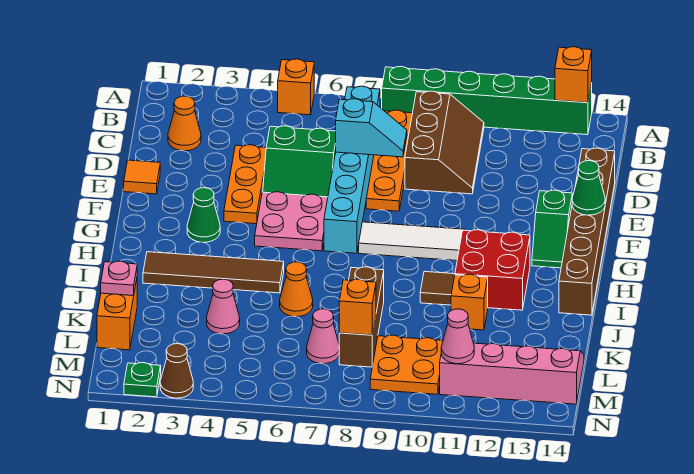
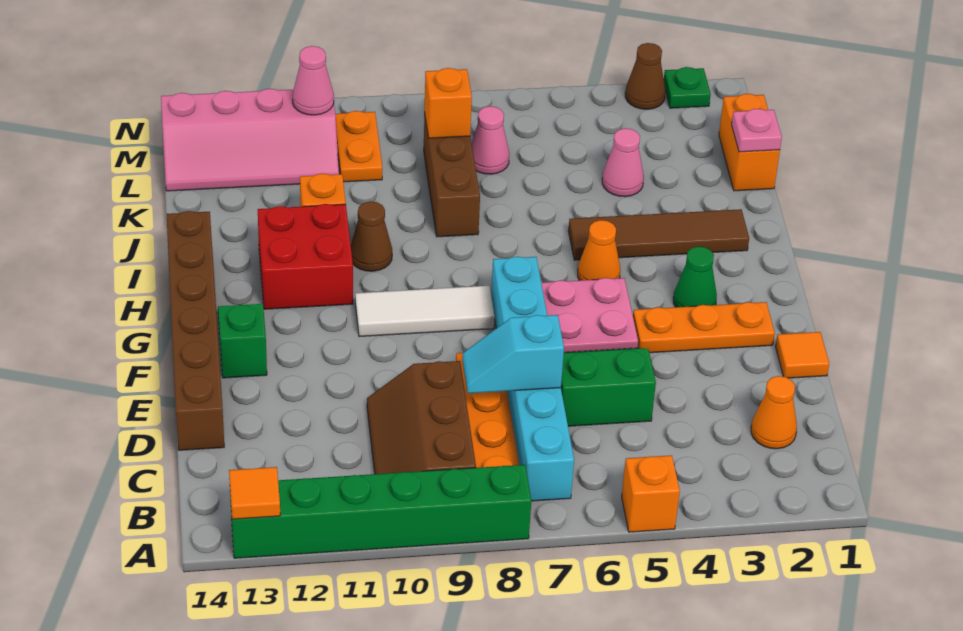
orange brick A13 level 2 -> orange tile A13 level 2
orange plate D4:F4 level 1 -> orange plate F2:F4 level 1
green cone F14 level 2 -> none
brown tile I10 level 1 -> brown cone I10 level 1
orange cone J6 level 1 -> orange cone H5 level 1
orange plate L9:M10 level 1 -> orange plate L10:M10 level 1

